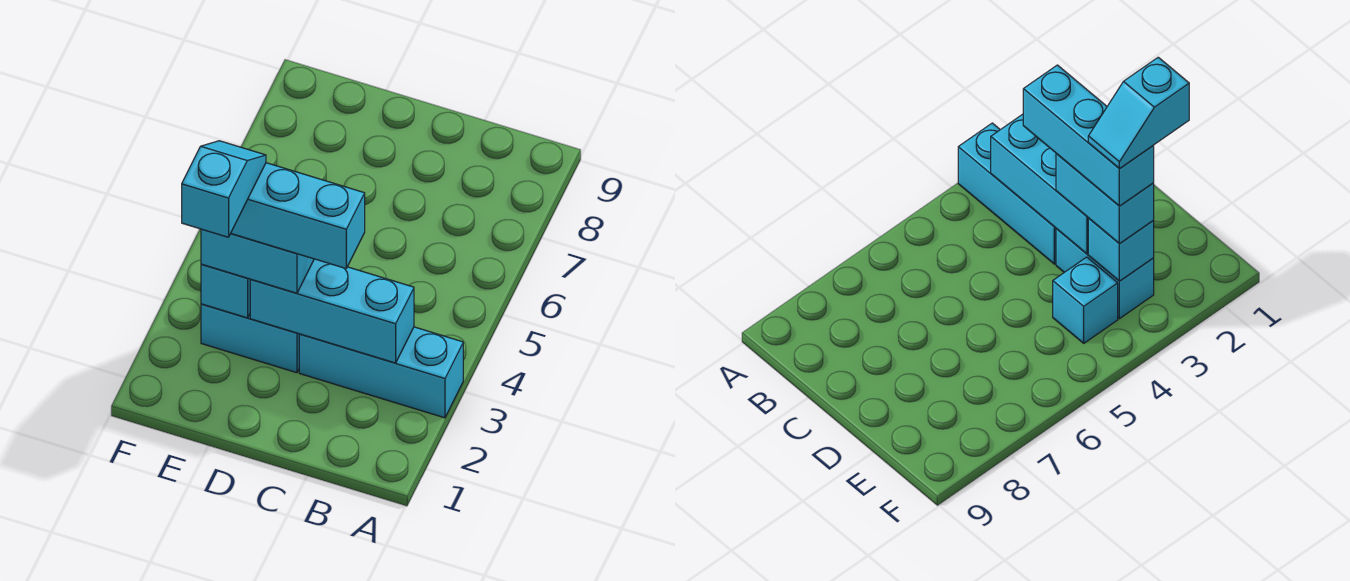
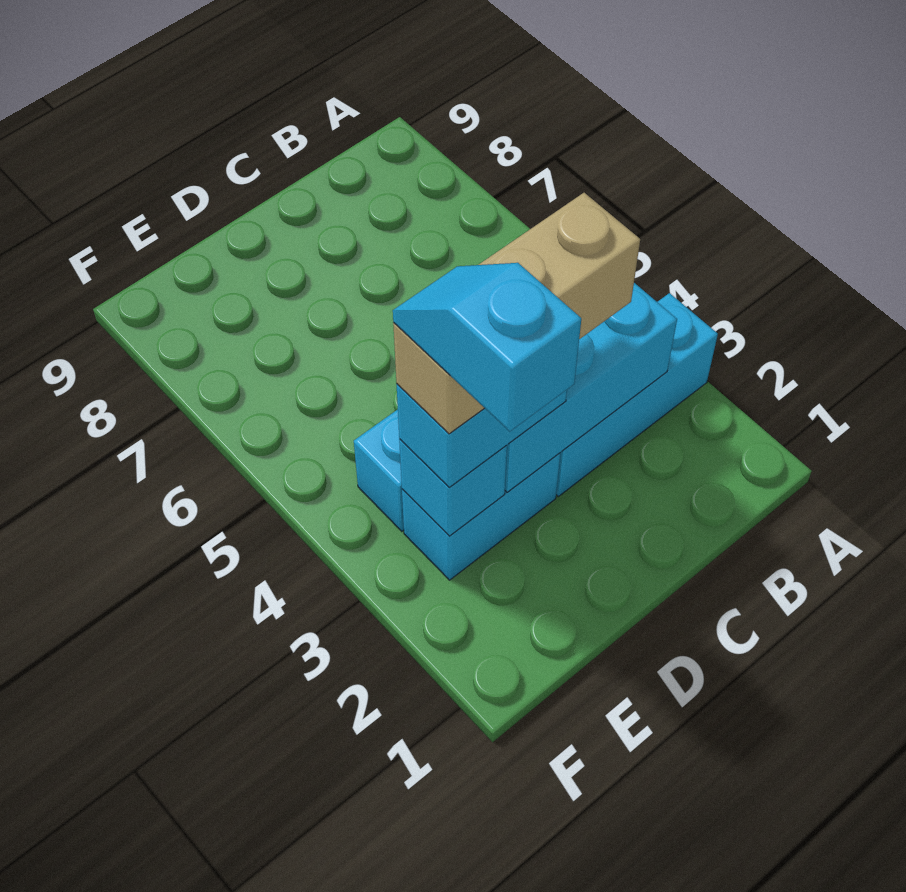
cyan brick C3:E3 level 4 -> tan brick C3:E3 level 4

